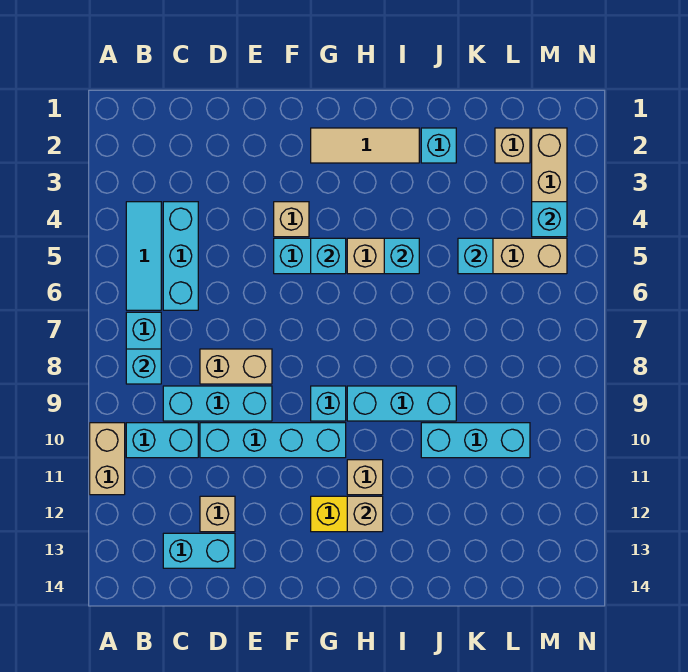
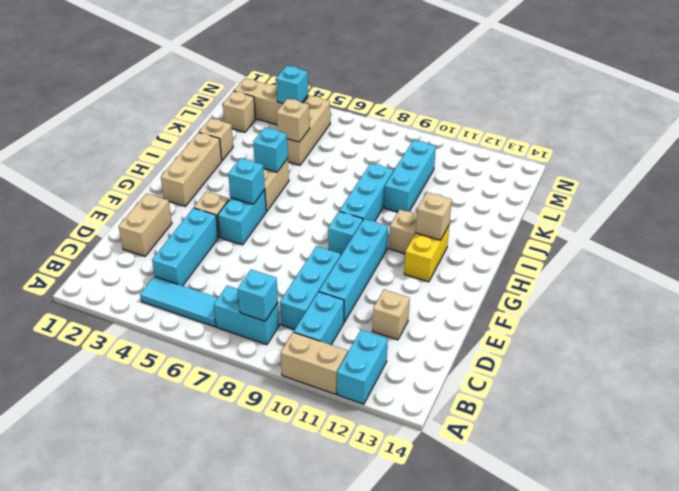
cyan brick C4:C6 level 1 -> cyan brick C4:E4 level 1
cyan brick C13:D13 level 1 -> cyan brick A12:B12 level 1
tan brick D8:E8 level 1 -> tan brick D2:E2 level 1
tan tile G2:I2 level 1 -> tan brick G2:I2 level 1
cyan brick J2 level 1 -> tan brick J2 level 1
cyan brick K5 level 2 -> tan brick K5 level 2

